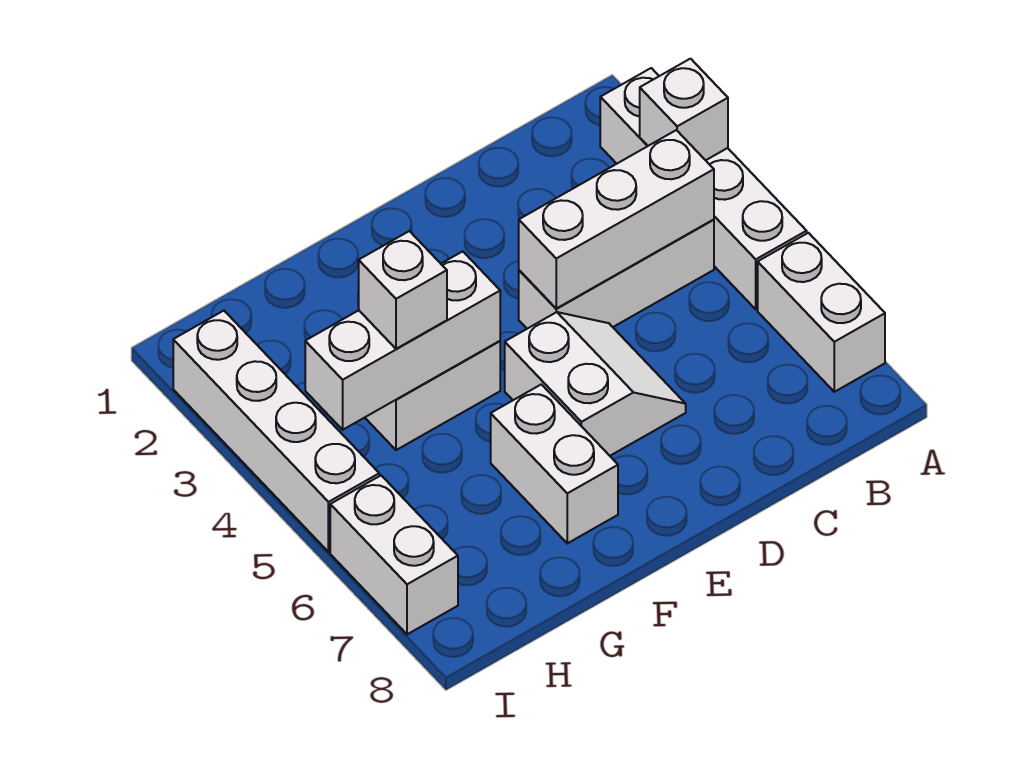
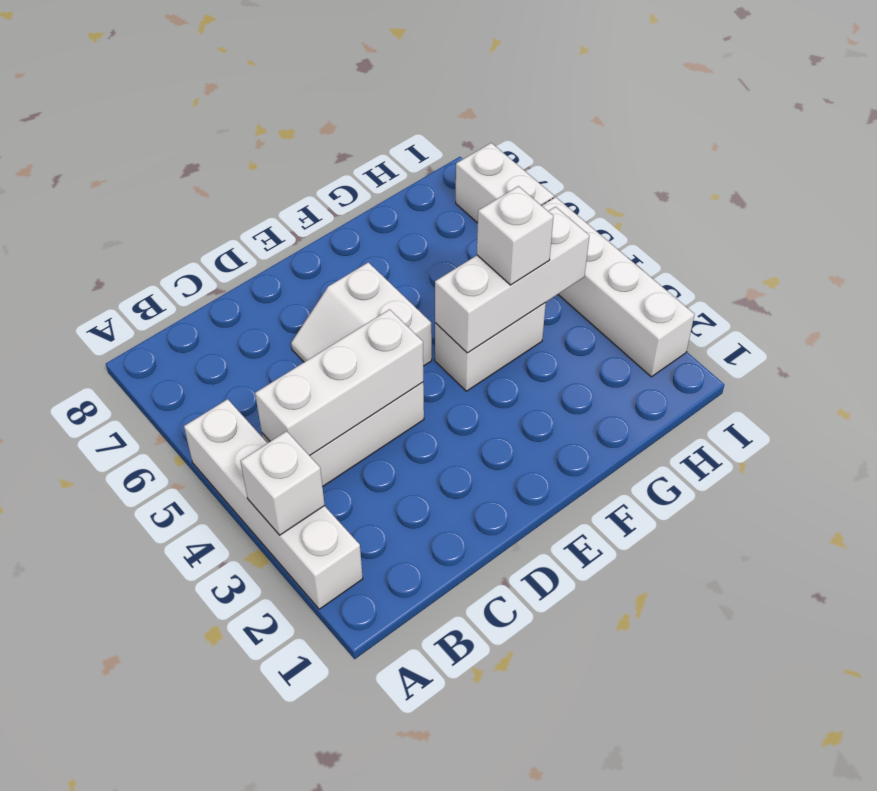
white brick A6:A7 level 1 -> none
white brick F6:F7 level 1 -> none

